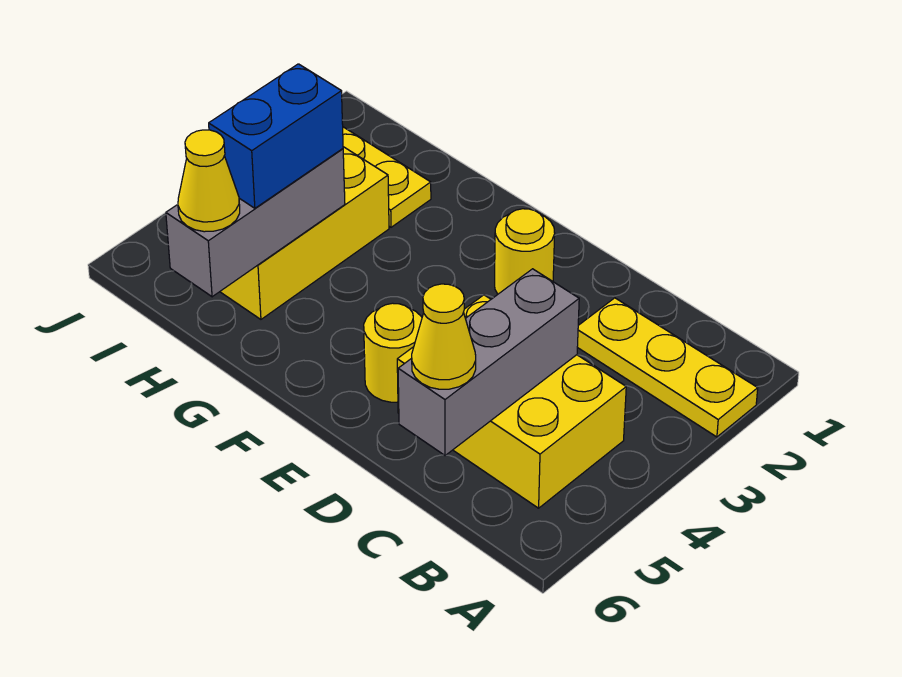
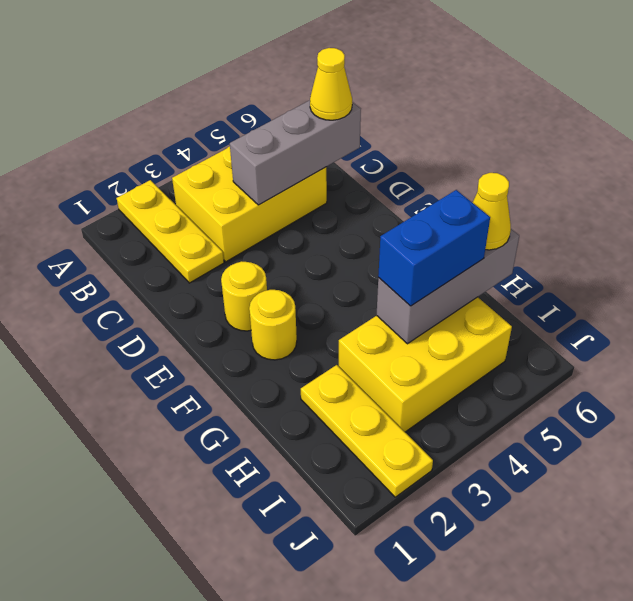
yellow brick B4:D5 level 1 -> yellow brick B3:C5 level 1
yellow round brick E5 level 1 -> yellow round brick F2 level 1

